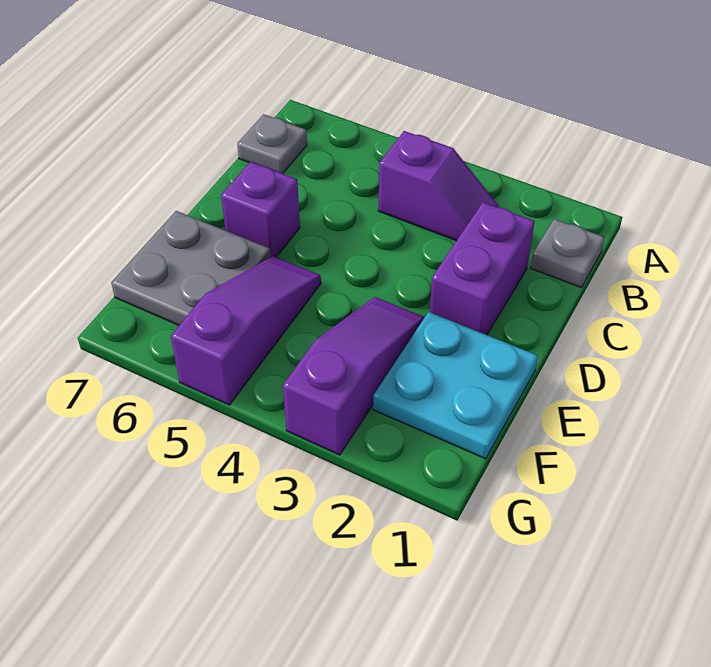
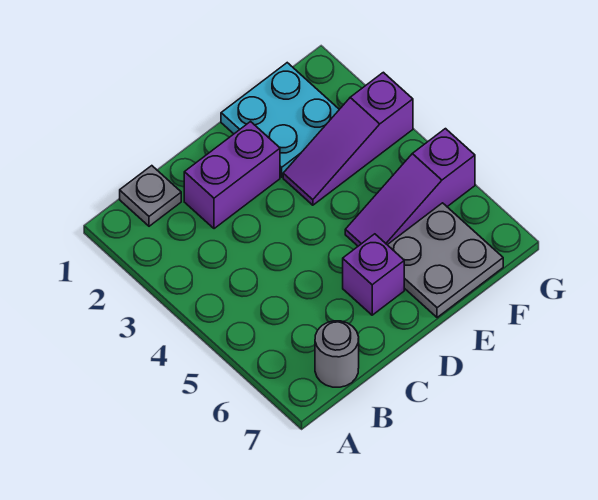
purple slope B3:B4 level 1 top 4 -> none
grey plate B7 level 1 -> grey round brick B7 level 1

